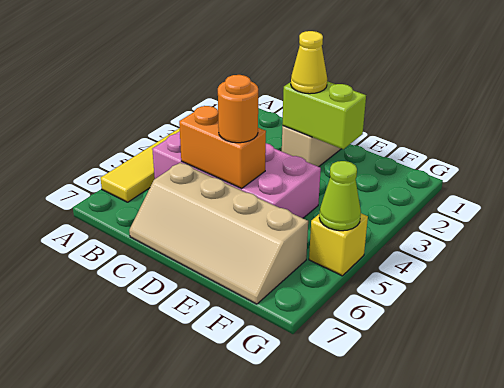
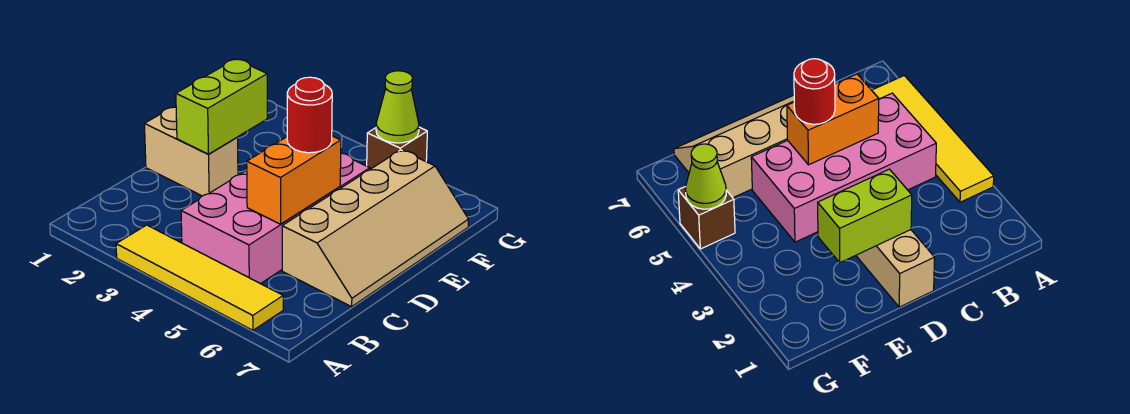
yellow cone D2 level 3 -> none
orange round brick D5 level 3 -> red round brick D5 level 3
yellow brick G5 level 1 -> brown brick G5 level 1

